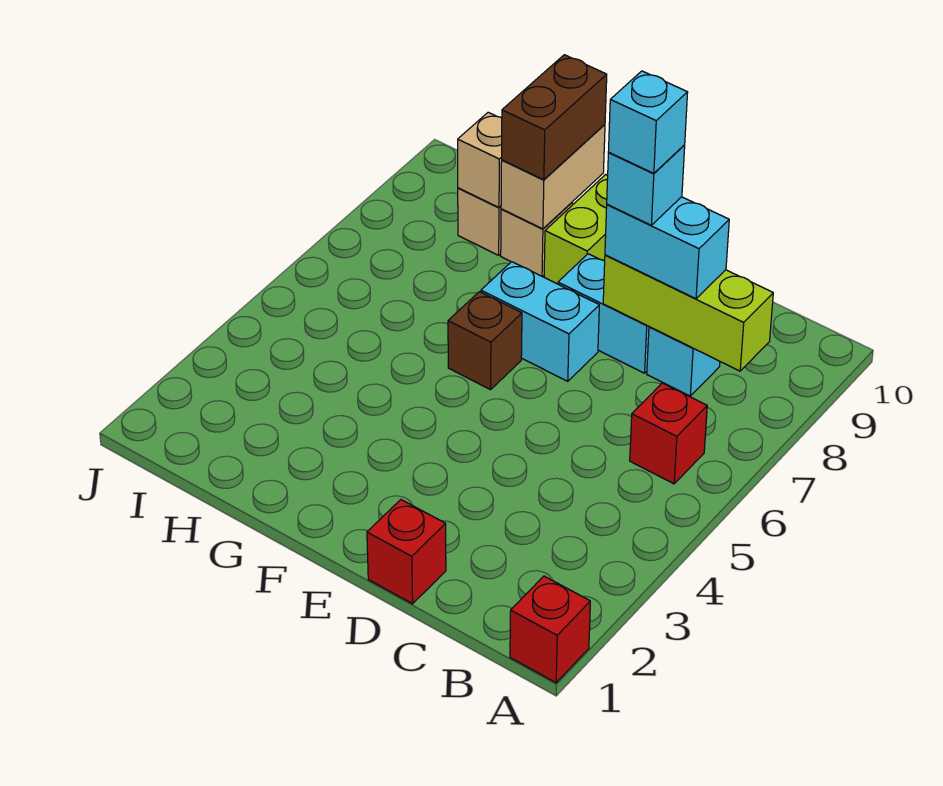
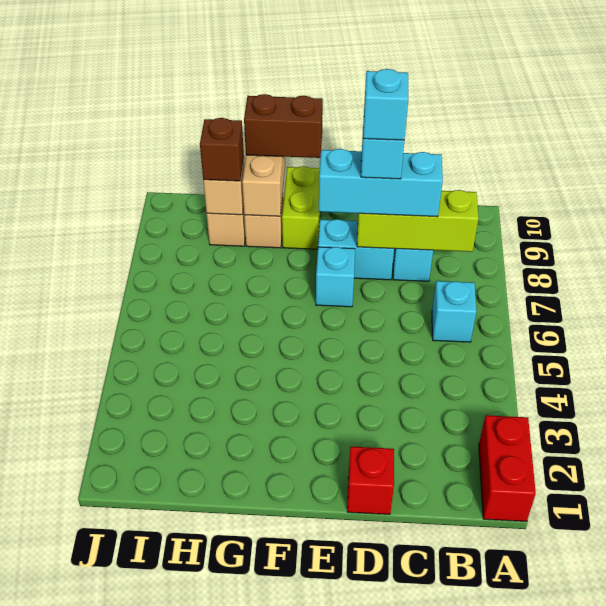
red brick A1 level 1 -> red brick A1:A2 level 1
red brick B6 level 1 -> cyan brick B6 level 1
cyan brick C8:D8 level 3 -> cyan brick C8:E8 level 3
cyan brick E7:F7 level 1 -> cyan brick E7 level 1
brown brick F6 level 1 -> brown brick H9 level 3
brown brick G9:G10 level 3 -> brown brick F10:G10 level 3

